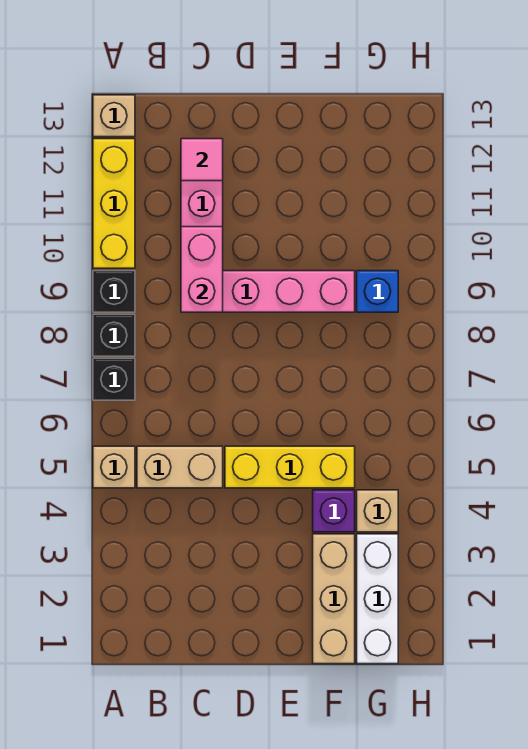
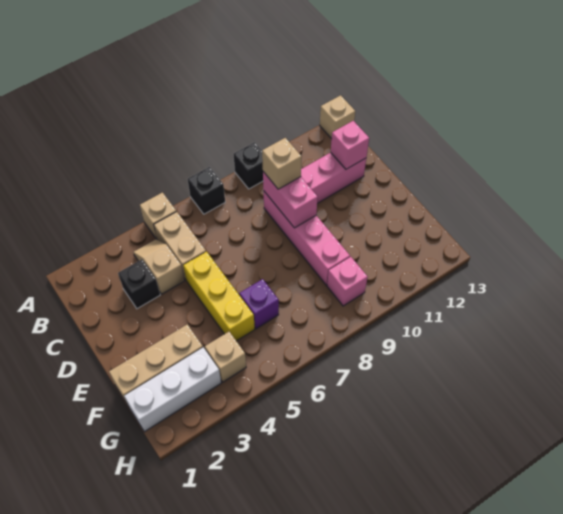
black brick A8 level 1 -> black brick C3 level 1
yellow brick A10:A12 level 1 -> none
none -> tan slope B4:C4 level 1 top C
pink brick C9:C10 level 2 -> pink brick C9:D9 level 2
none -> tan brick C9 level 3
pink tile C12 level 2 -> pink brick C12 level 2
purple brick F4 level 1 -> purple brick F6 level 1
blue brick G9 level 1 -> pink brick G9 level 1

